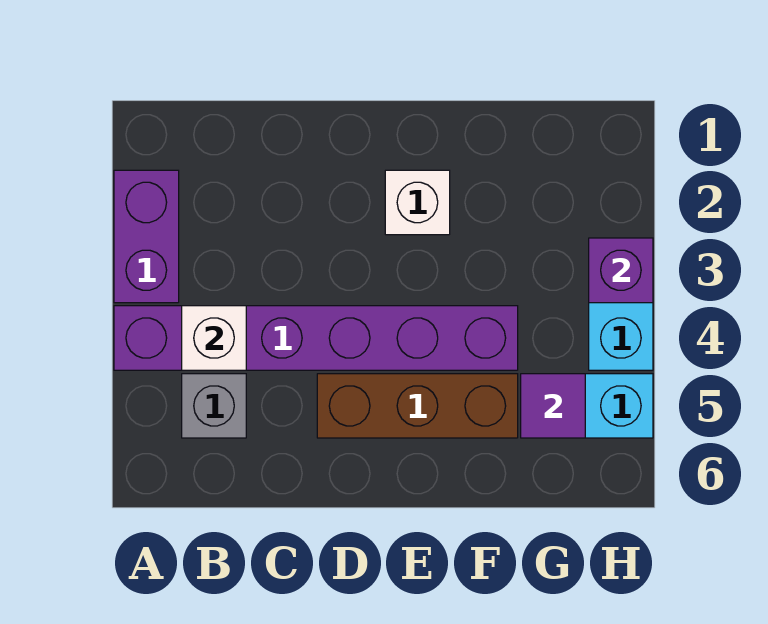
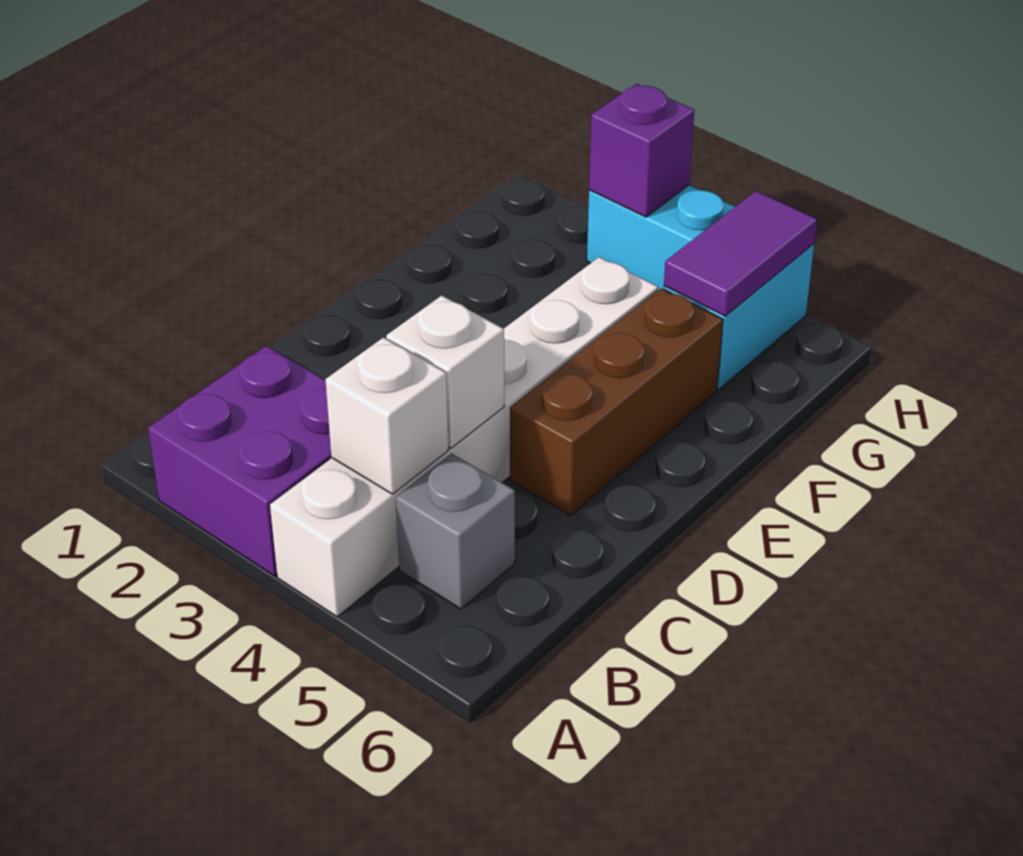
purple brick A2:A3 level 1 -> purple brick A2:B3 level 1
purple brick A4:F4 level 1 -> white brick A4:F4 level 1
white brick E2 level 1 -> white brick C4 level 2
purple tile G5 level 2 -> purple tile G5:H5 level 2

